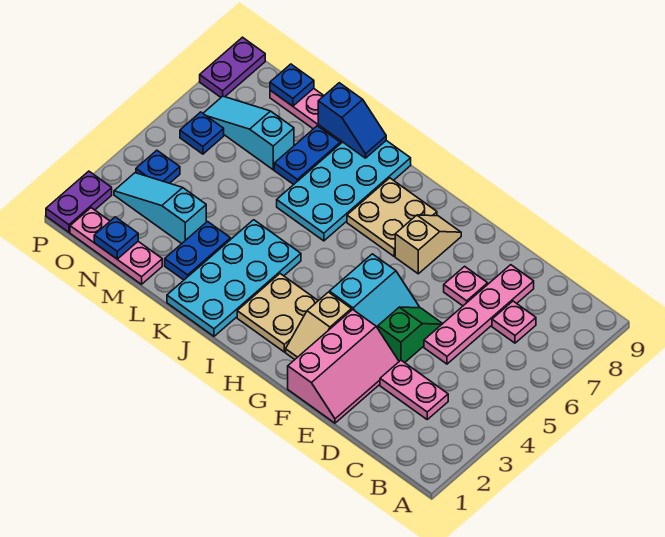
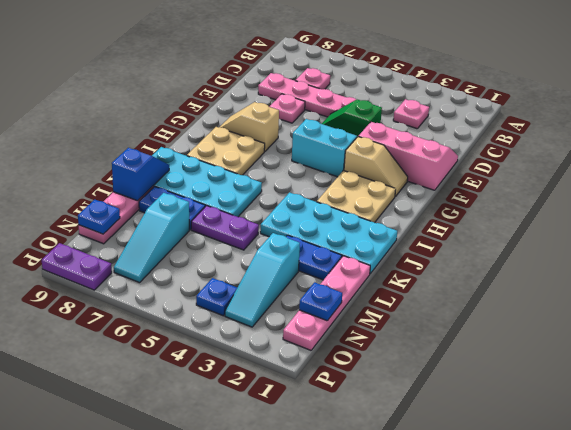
pink plate C3:D3 level 1 -> pink plate C3 level 1
pink plate M1:O1 level 1 -> pink plate L1:O1 level 1
blue plate O6 level 1 -> none
purple plate P1:P2 level 1 -> purple plate L5:L6 level 1

